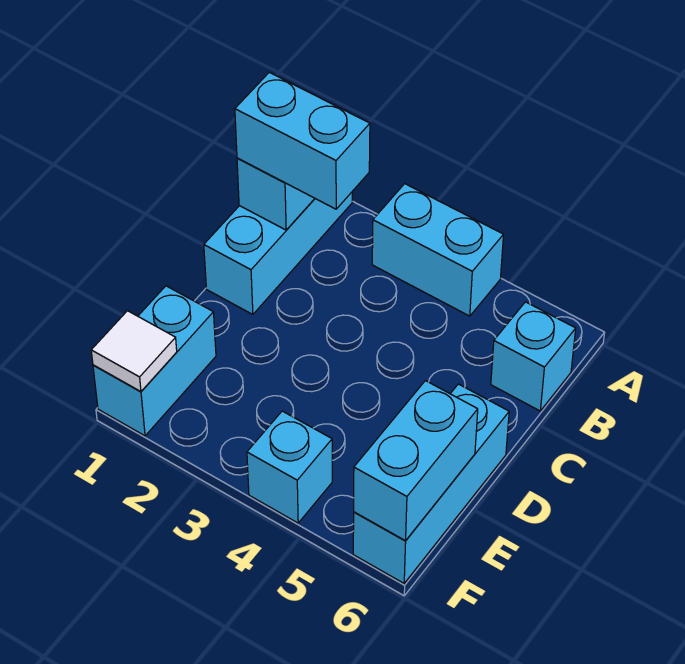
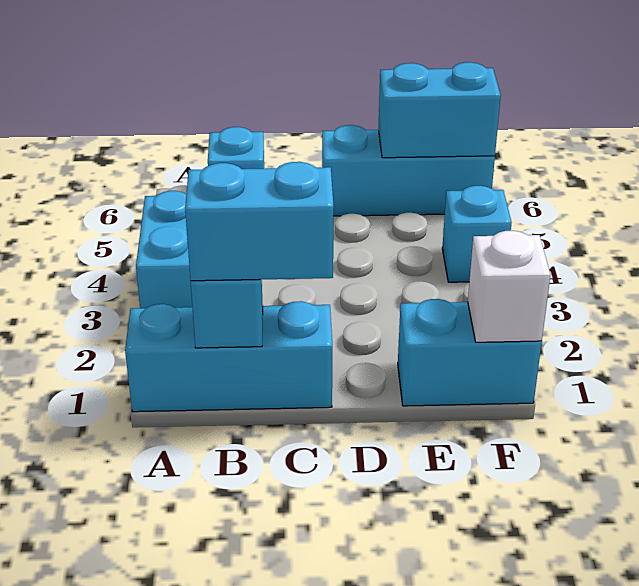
cyan brick B1:B2 level 3 -> cyan brick B1:C1 level 3
white tile F1 level 2 -> white brick F1 level 2

